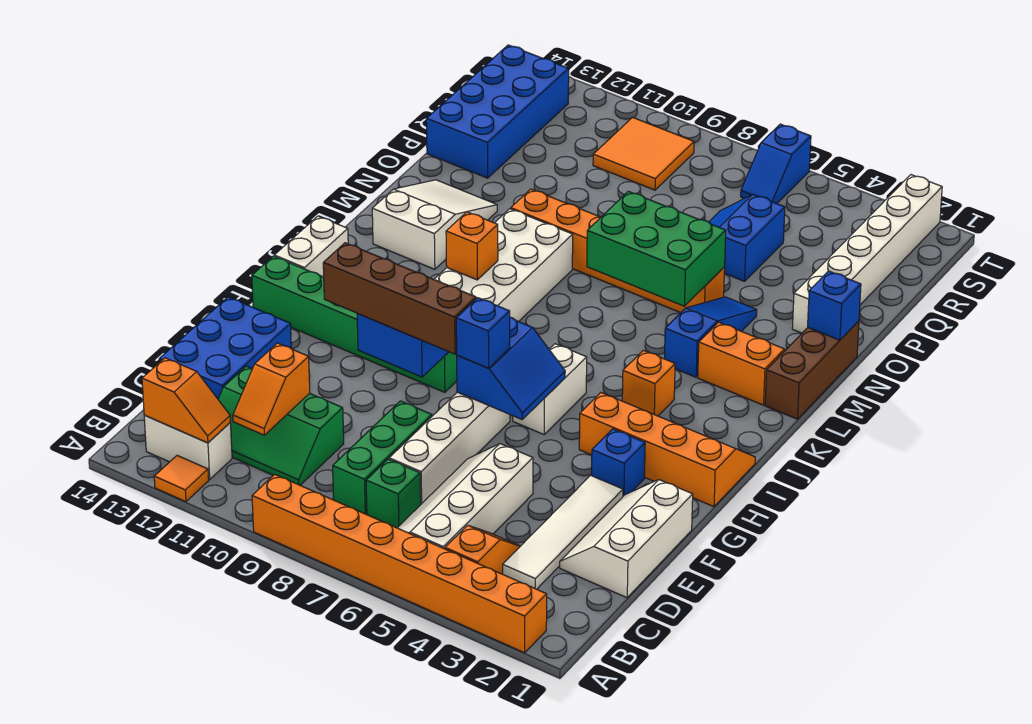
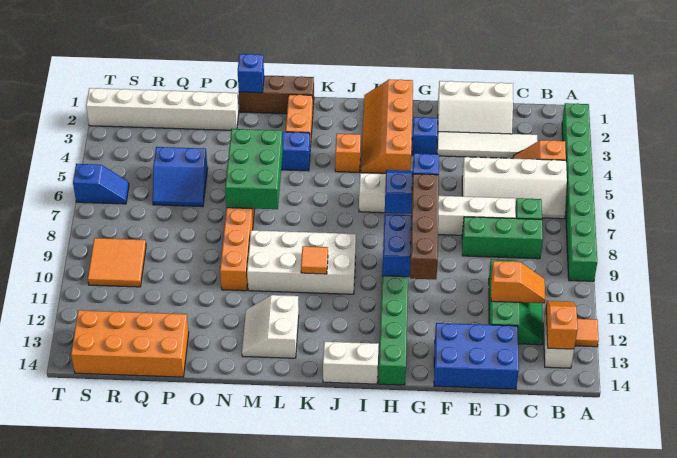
orange brick A2:A9 level 1 -> green brick A2:A9 level 1
orange brick K10 level 2 -> orange tile K10 level 2
white slope L12:N13 level 1 top L -> white slope L12:M13 level 1 top L
blue brick P13:S14 level 1 -> orange brick P13:S14 level 1

